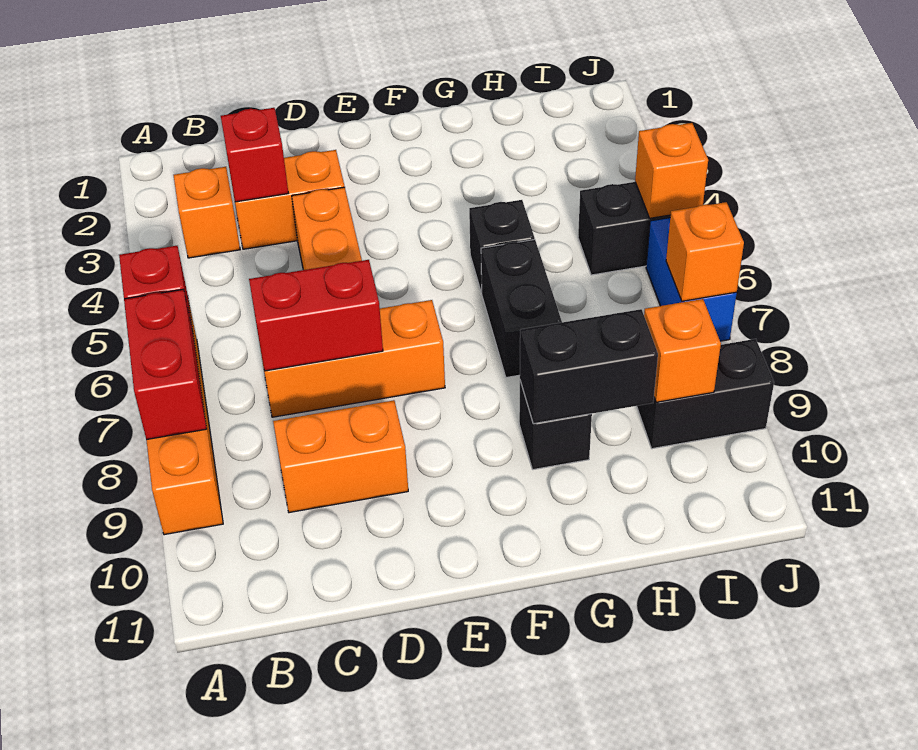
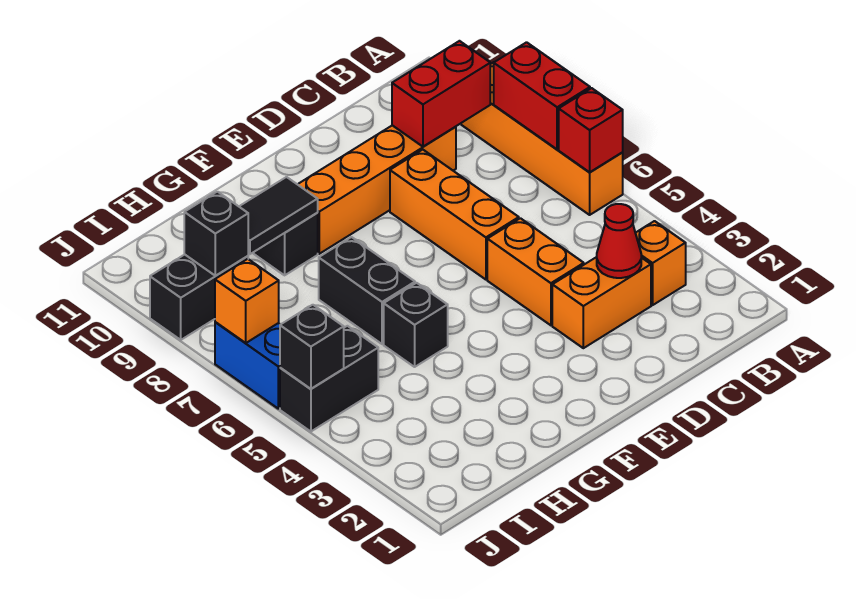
red brick C3 level 2 -> red cone C3 level 2
orange brick C7:E7 level 1 -> orange brick D6:D8 level 1
red brick C7:D7 level 2 -> red brick B9:C9 level 2
orange brick C9:D9 level 1 -> orange brick C9:F9 level 1
black brick G9:H9 level 2 -> black tile G9:H9 level 2
orange brick I9 level 2 -> black brick I9 level 2
orange brick J5 level 2 -> black brick J5 level 2

